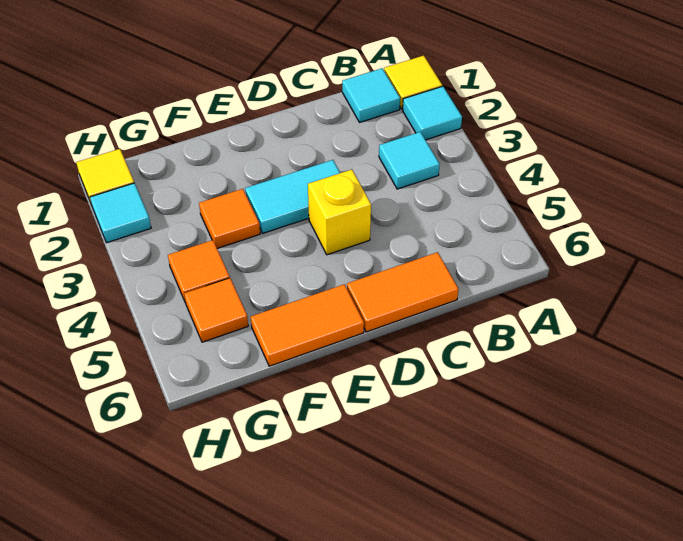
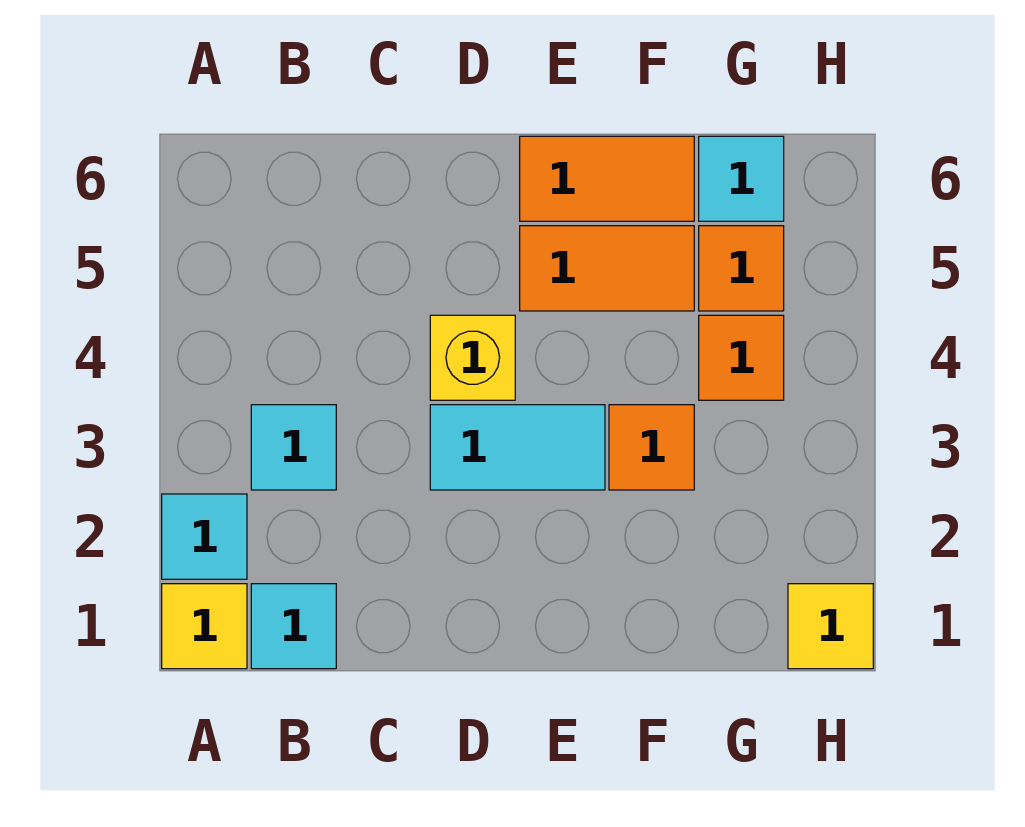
orange tile C6:D6 level 1 -> orange tile E5:F5 level 1
cyan tile H2 level 1 -> cyan tile G6 level 1

